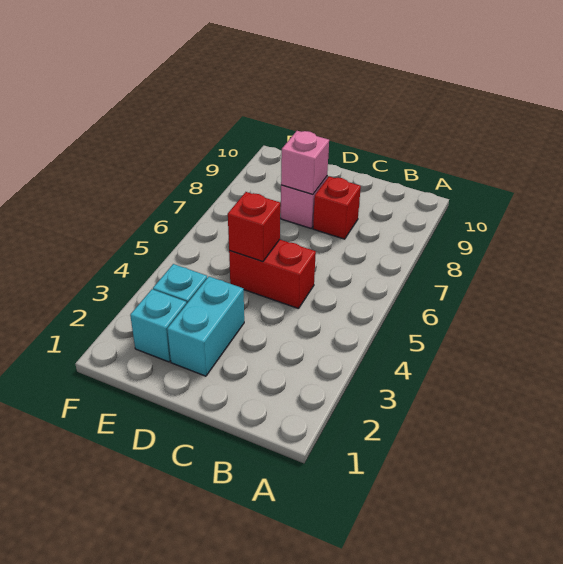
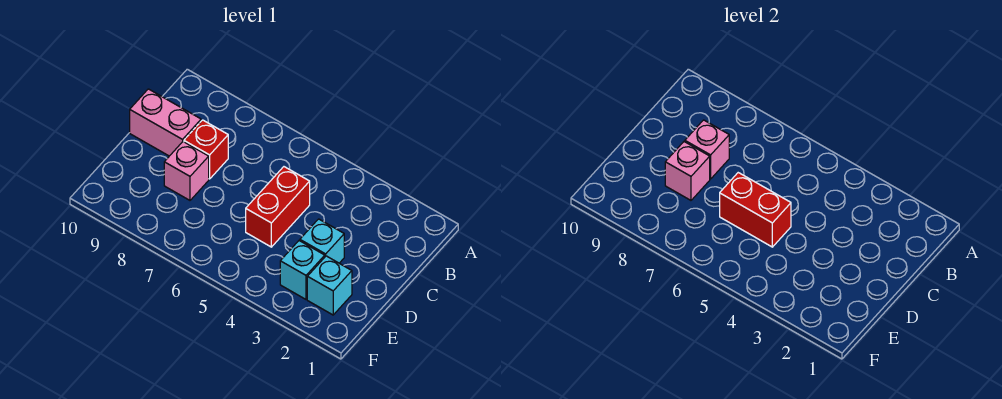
none -> pink brick C8 level 2
none -> pink brick C9:C10 level 1
cyan brick D2:D3 level 1 -> cyan brick D3 level 1
red brick D5 level 2 -> red brick D5:D6 level 2

